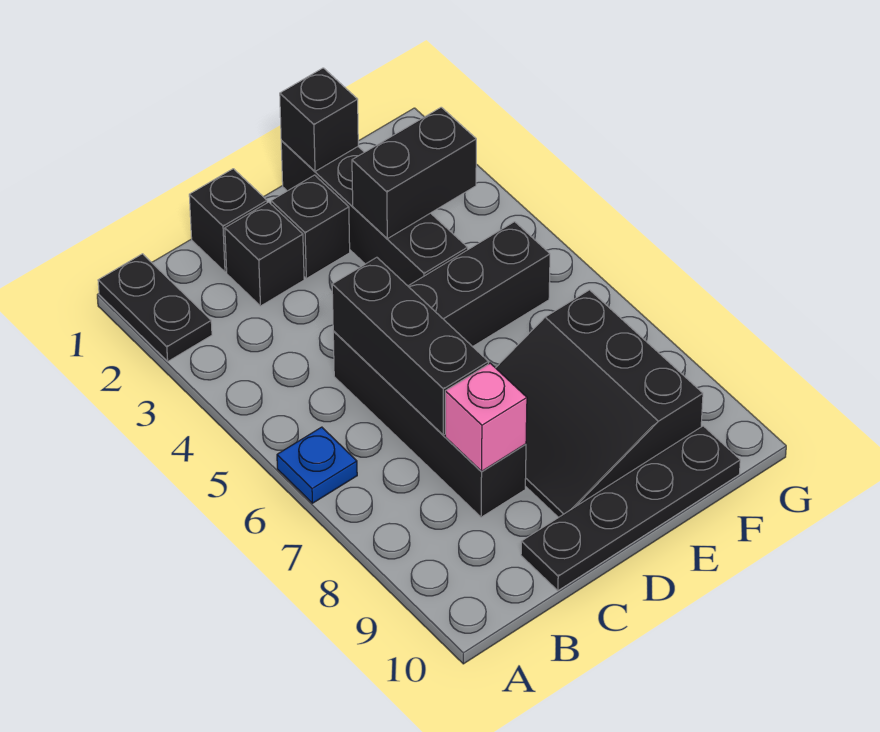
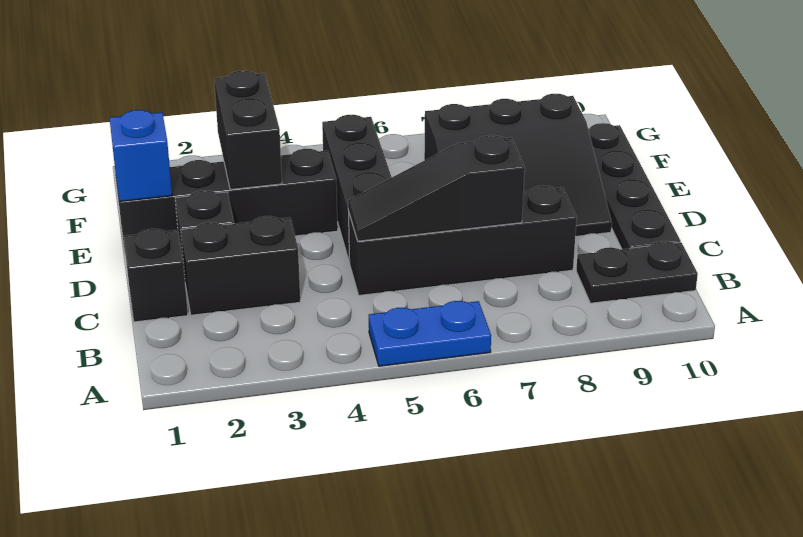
black plate A1:A2 level 1 -> black plate B9:B10 level 1
blue plate A6 level 1 -> blue plate A5:A6 level 1
black brick C2 level 1 -> black brick C2:C3 level 1
black brick C5:C7 level 2 -> black slope C5:C7 level 2 top 7
pink brick C8 level 2 -> none
black brick E1 level 2 -> blue brick E1 level 2

